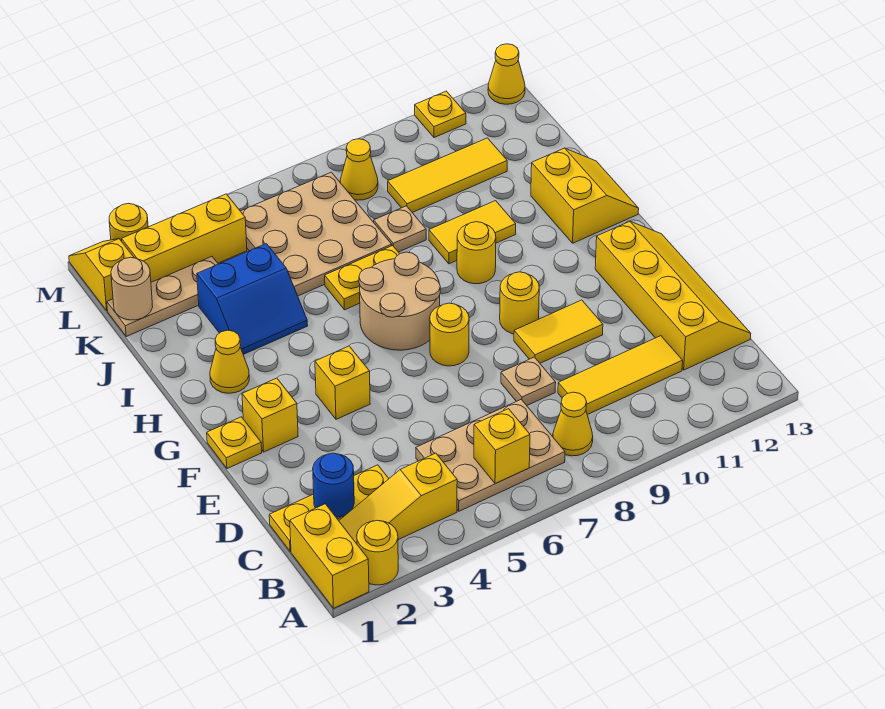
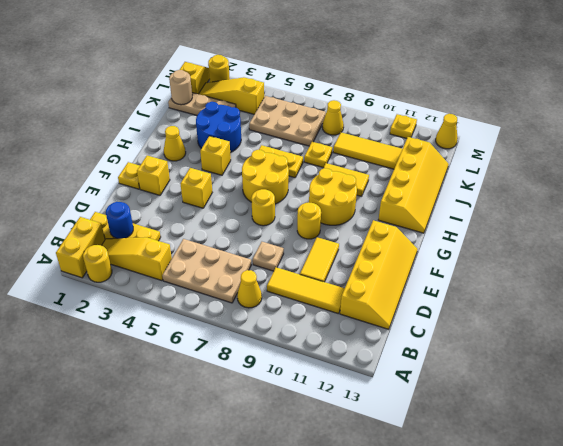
yellow brick B6 level 2 -> yellow brick H4 level 1
yellow tile E9:E10 level 1 -> yellow tile D10:E10 level 1
tan round brick G6:H7 level 1 -> yellow round brick G6:H7 level 1
yellow round brick H9 level 1 -> yellow round brick G9:H10 level 1
yellow slope H12:I13 level 1 top 12 -> yellow slope H12:K13 level 1 top 12
blue slope I3:J4 level 1 top J -> blue round brick I3:J4 level 1
tan plate J5:L7 level 1 -> tan plate K5:L7 level 1
tan plate J8 level 1 -> yellow plate J8 level 1
yellow brick L2:L4 level 1 -> yellow slope L2:L4 level 1 top 4

